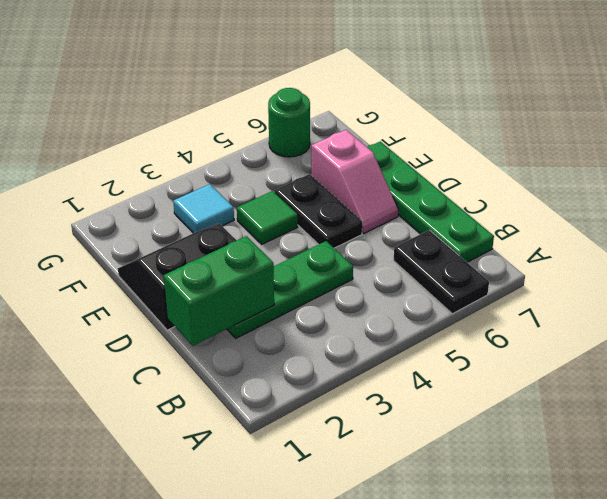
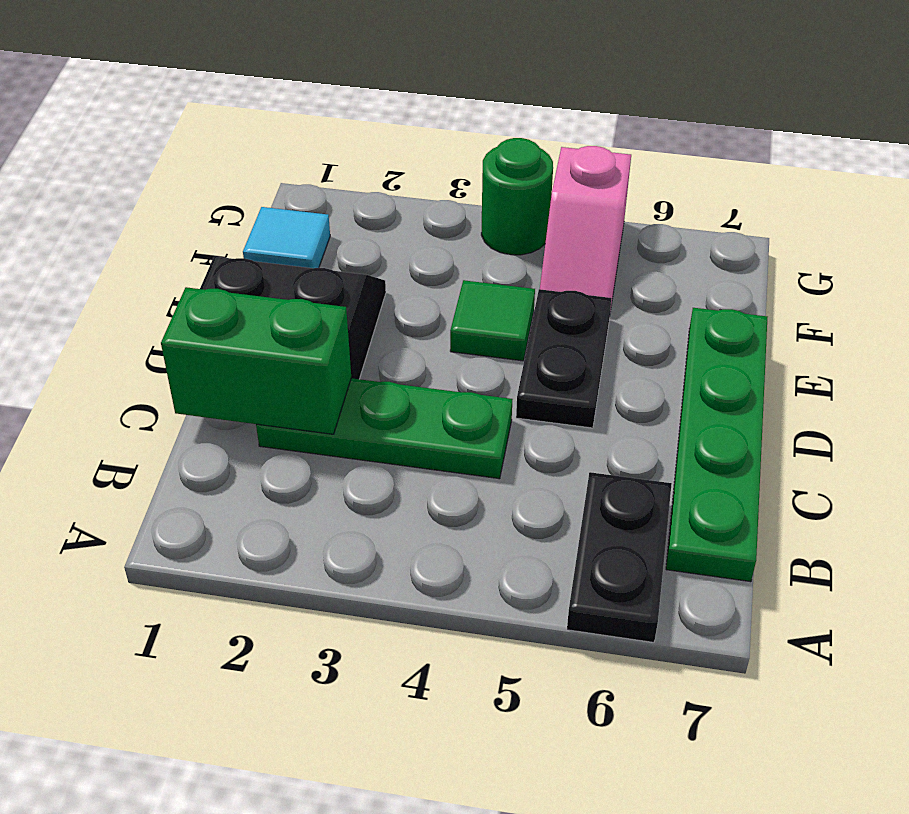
pink slope D6:E6 level 1 top E -> pink slope F5:G5 level 1 top G
cyan tile F3 level 1 -> cyan tile F1 level 1
green round brick G6 level 1 -> green round brick G4 level 1

